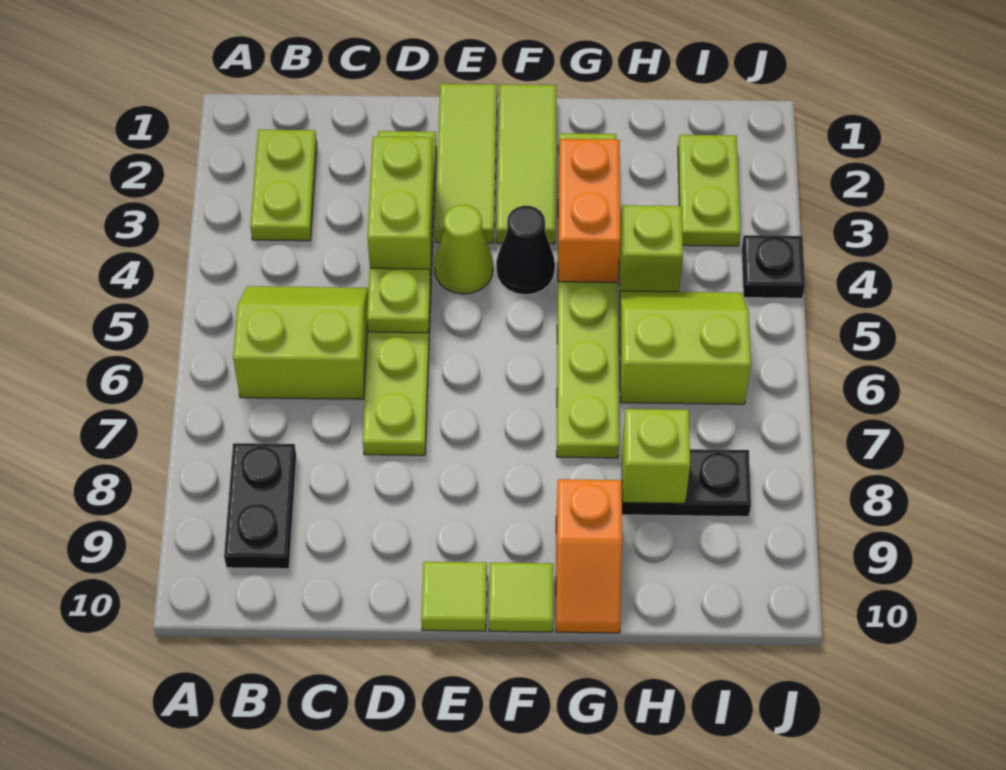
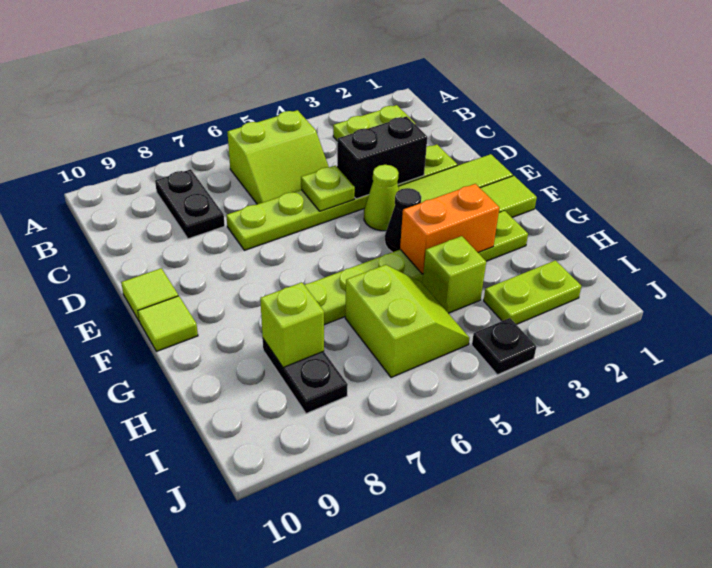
lime slope B5:C6 level 1 top 6 -> lime slope B5:C6 level 1 top B
black plate B8:B9 level 1 -> black plate B8:C8 level 1
lime brick D3:D4 level 2 -> black brick D3:D4 level 2
orange slope G9:G10 level 1 top 9 -> none

